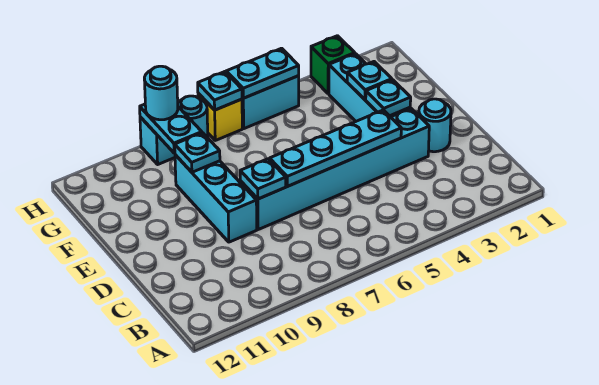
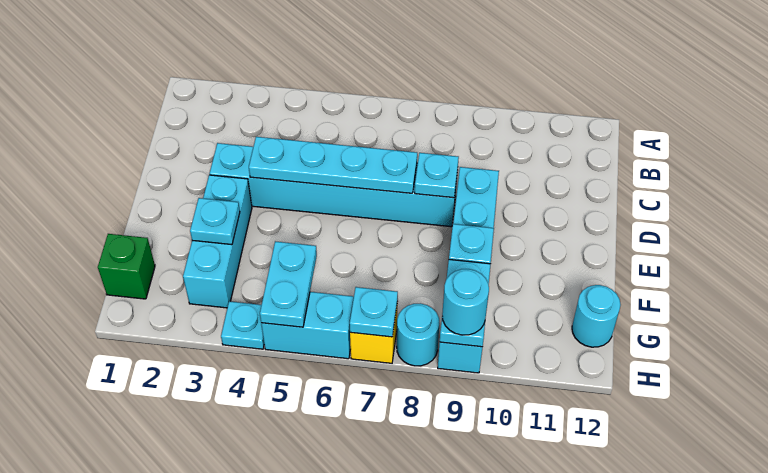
cyan round brick D2 level 1 -> cyan round brick G12 level 1
cyan plate E3 level 2 -> cyan plate H4 level 1
green brick H3 level 1 -> green brick G1 level 1
cyan plate H5:H6 level 2 -> cyan plate G5:H5 level 2

